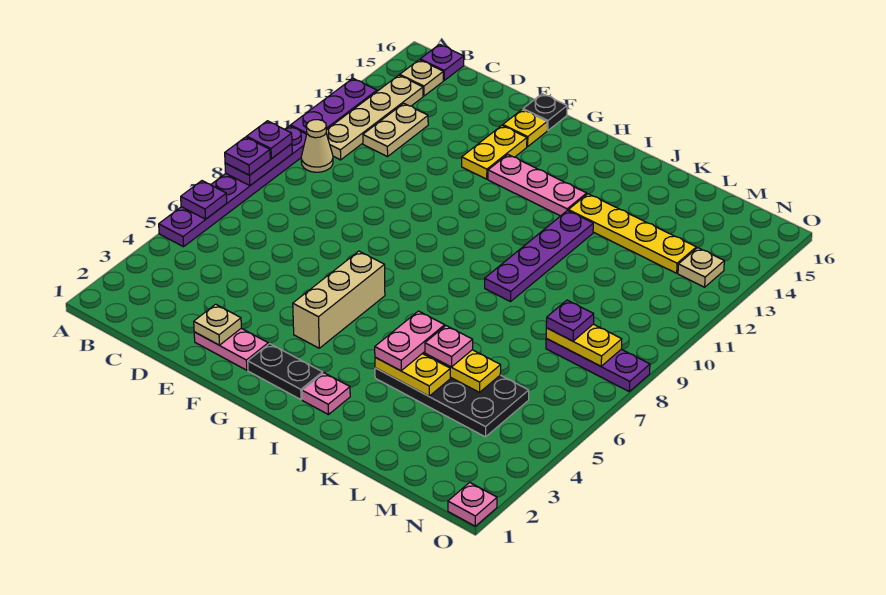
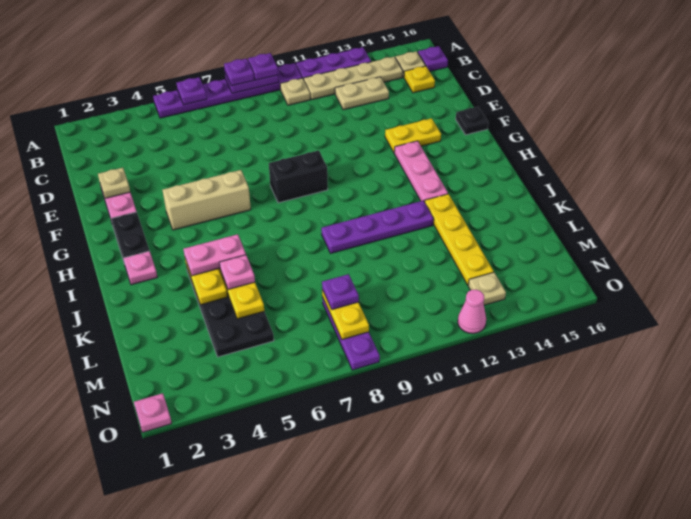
tan cone B10 level 1 -> tan plate B10 level 1
yellow plate F15 level 1 -> yellow plate C15 level 1
none -> black brick G8:G9 level 1
none -> pink cone O12 level 1

